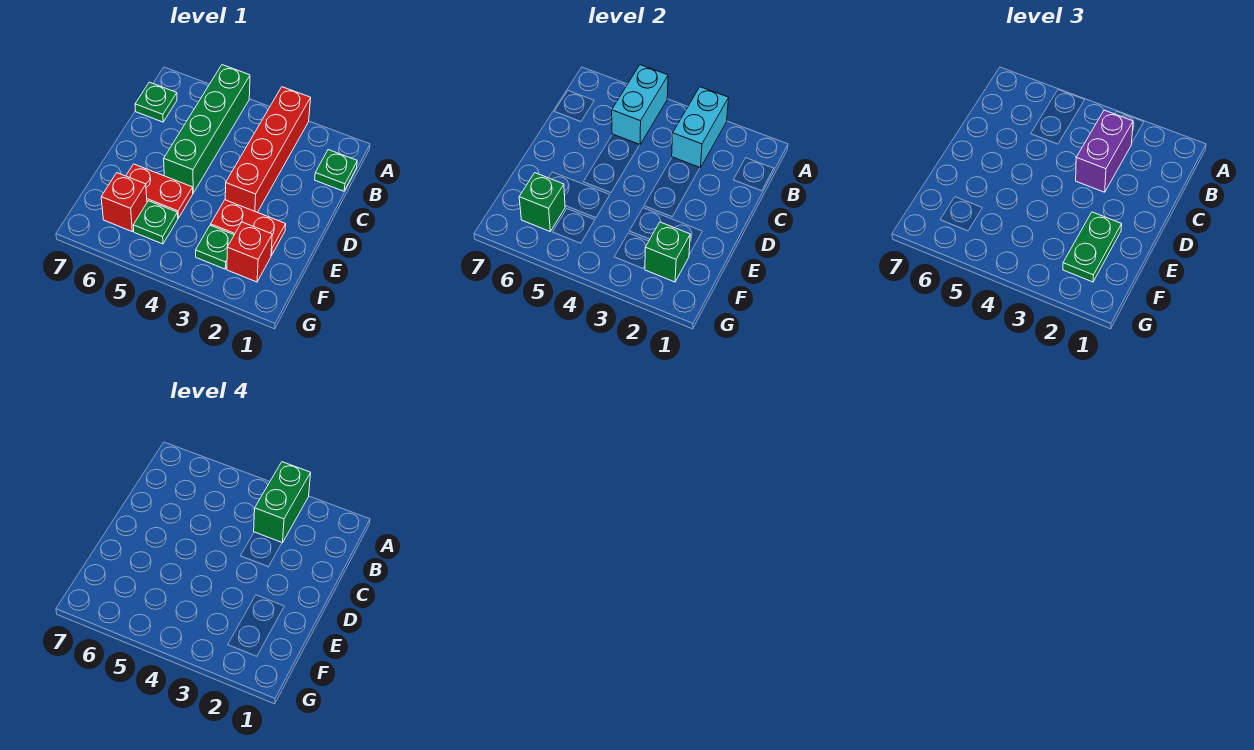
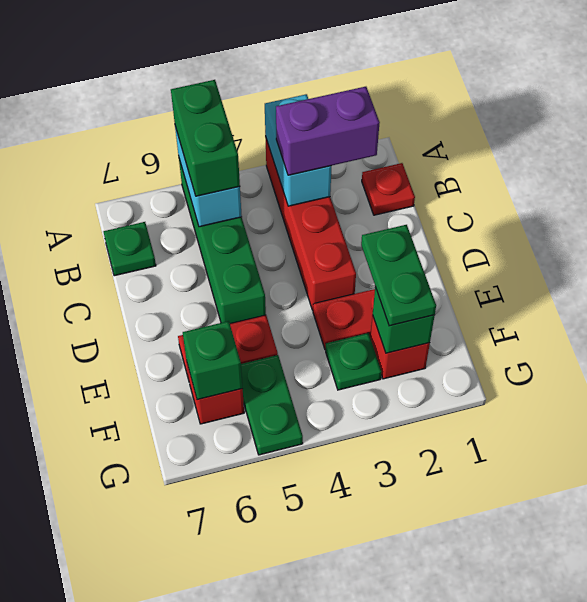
green brick A3:B3 level 4 -> green brick A5:B5 level 3
green plate B1 level 1 -> red plate B1 level 1
purple brick B3:C3 level 3 -> purple brick B2:B3 level 3
green plate F5 level 1 -> green plate F5:G5 level 1

